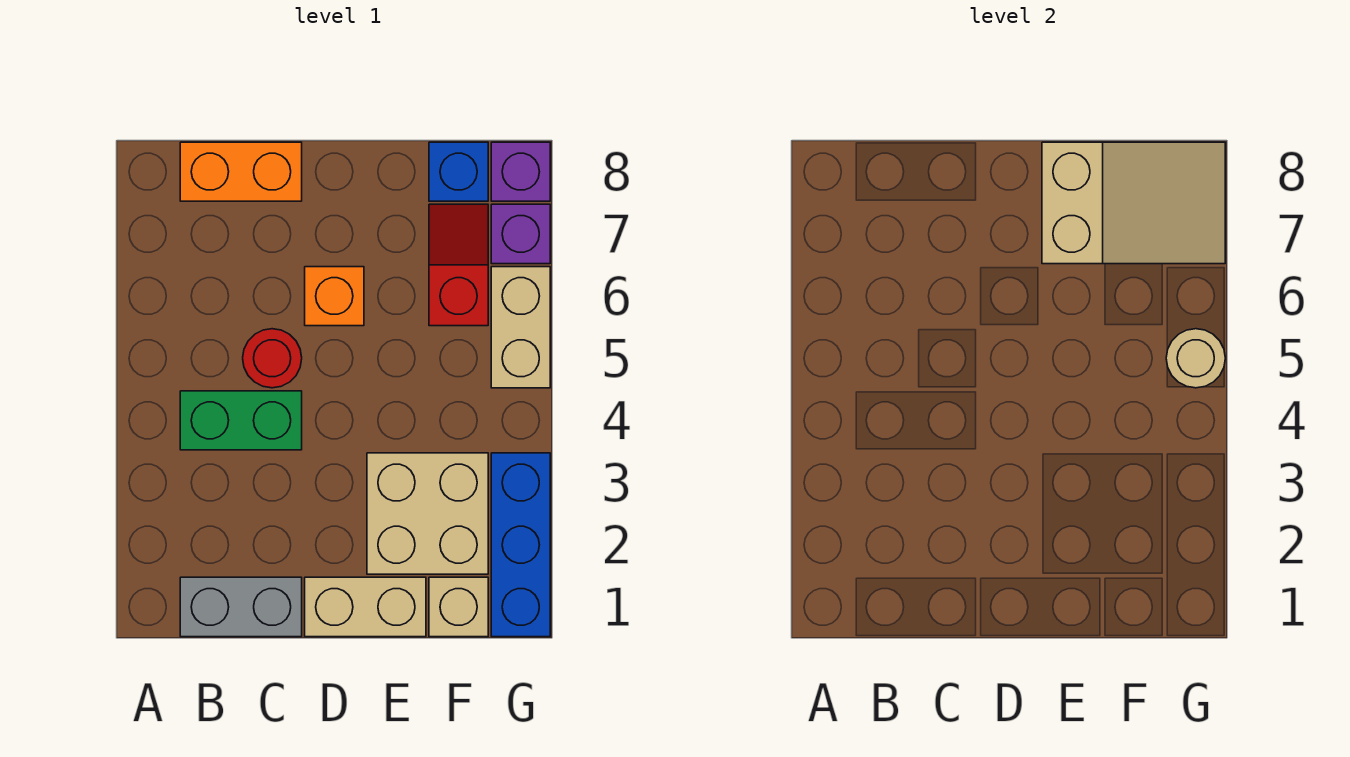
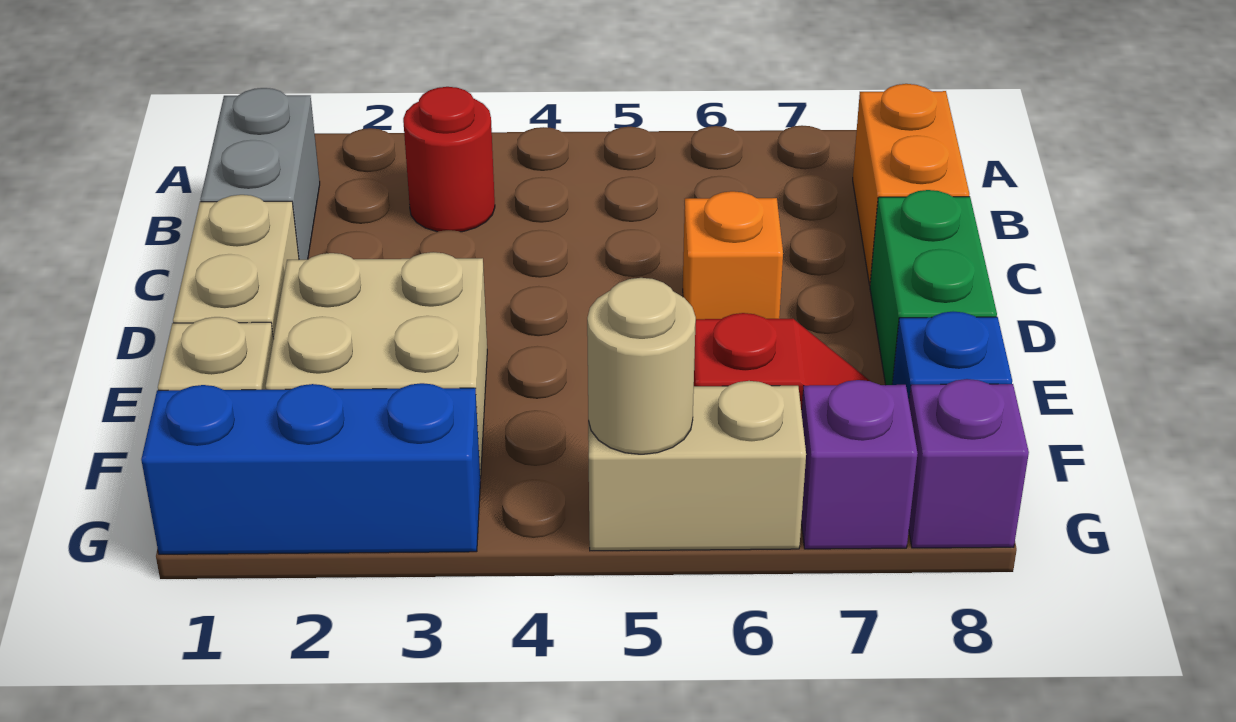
green brick B4:C4 level 1 -> green brick D8:E8 level 1
red round brick C5 level 1 -> red round brick B3 level 1
tan slope E7:G8 level 2 top E -> none

